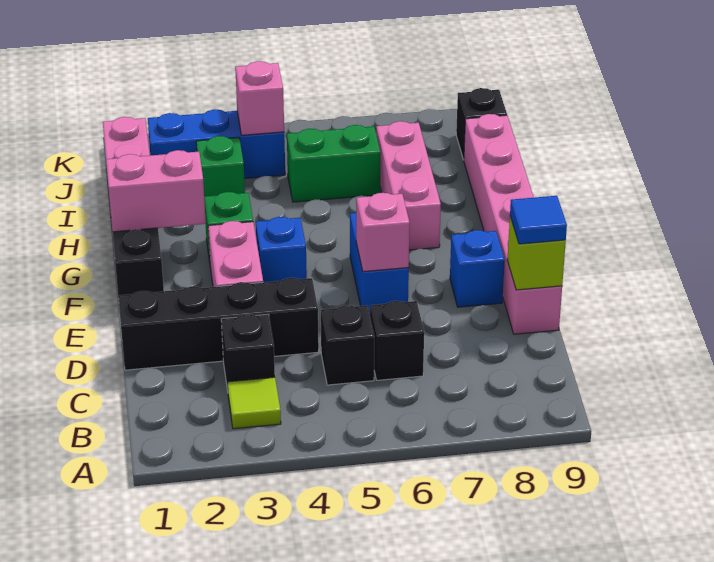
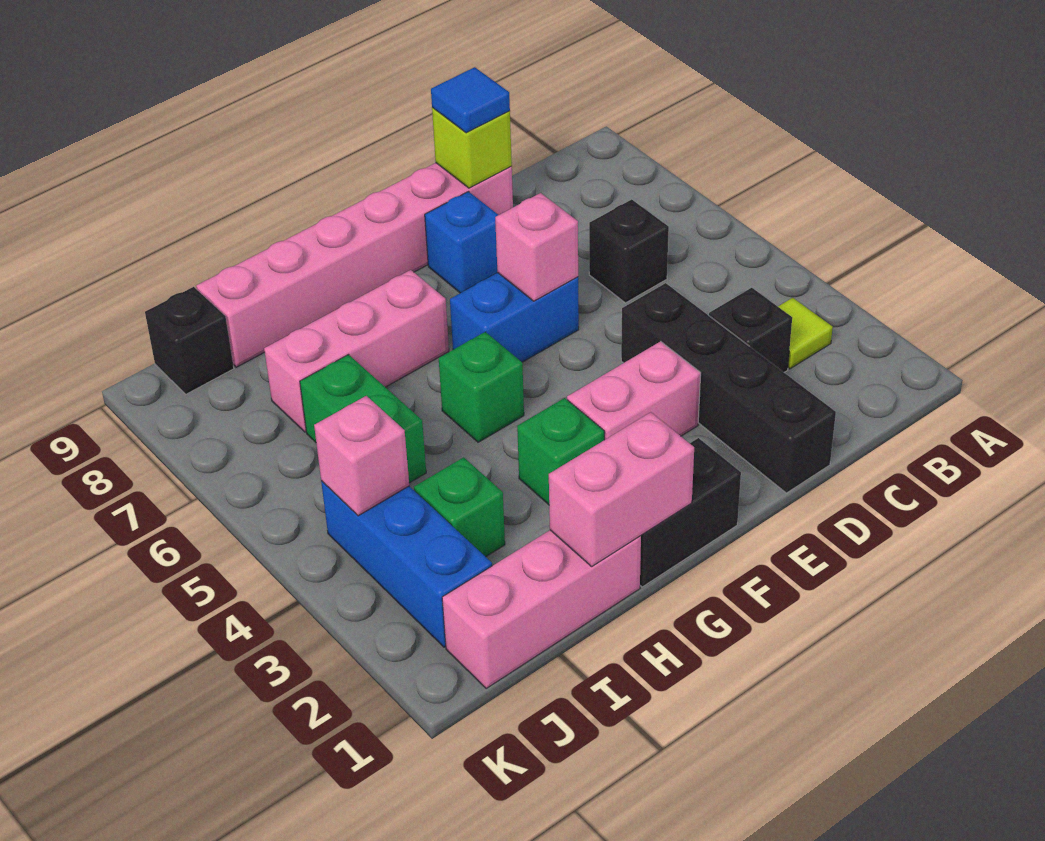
black brick C5 level 1 -> none
blue brick F4 level 1 -> none
pink brick G1:G2 level 2 -> pink brick G1:H1 level 2
none -> green brick G5 level 1

